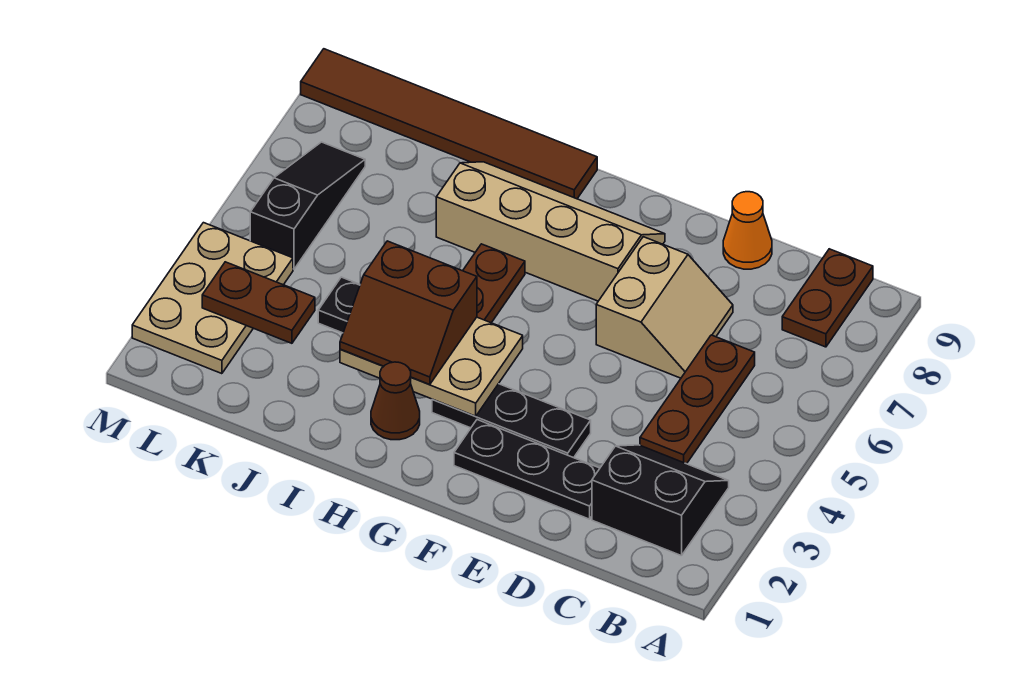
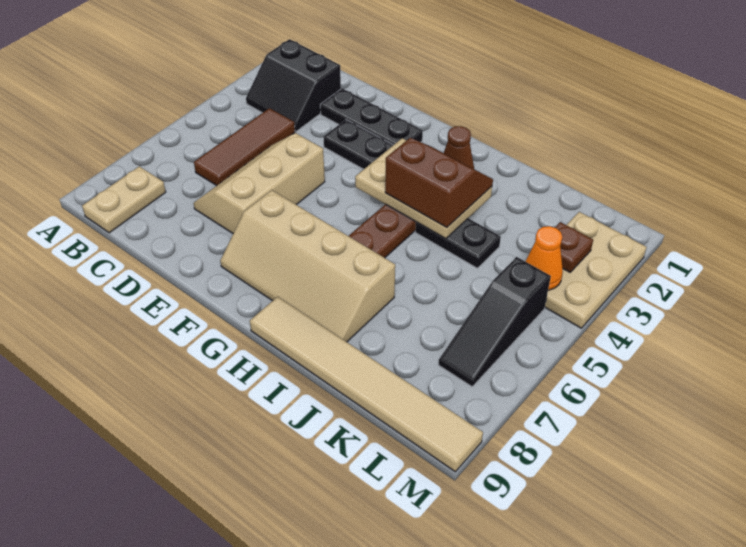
brown plate B8:B9 level 1 -> tan plate B8:B9 level 1
brown plate C4:C6 level 1 -> brown tile C4:C6 level 1
tan slope D6:E7 level 1 top E -> tan slope D5:E7 level 1 top E
orange cone D9 level 1 -> orange cone L4 level 2
brown tile H9:M9 level 1 -> tan tile H9:M9 level 1
brown plate K3:L3 level 2 -> brown plate L3 level 2

